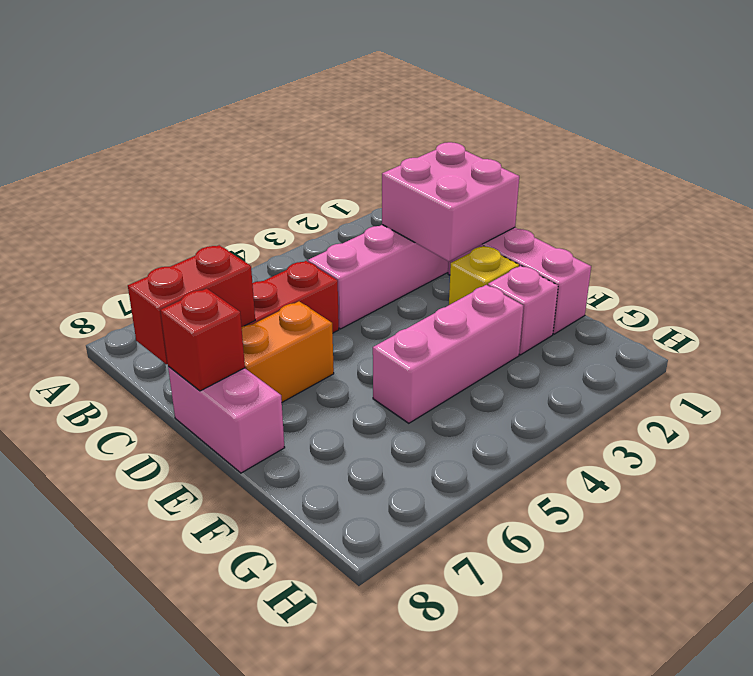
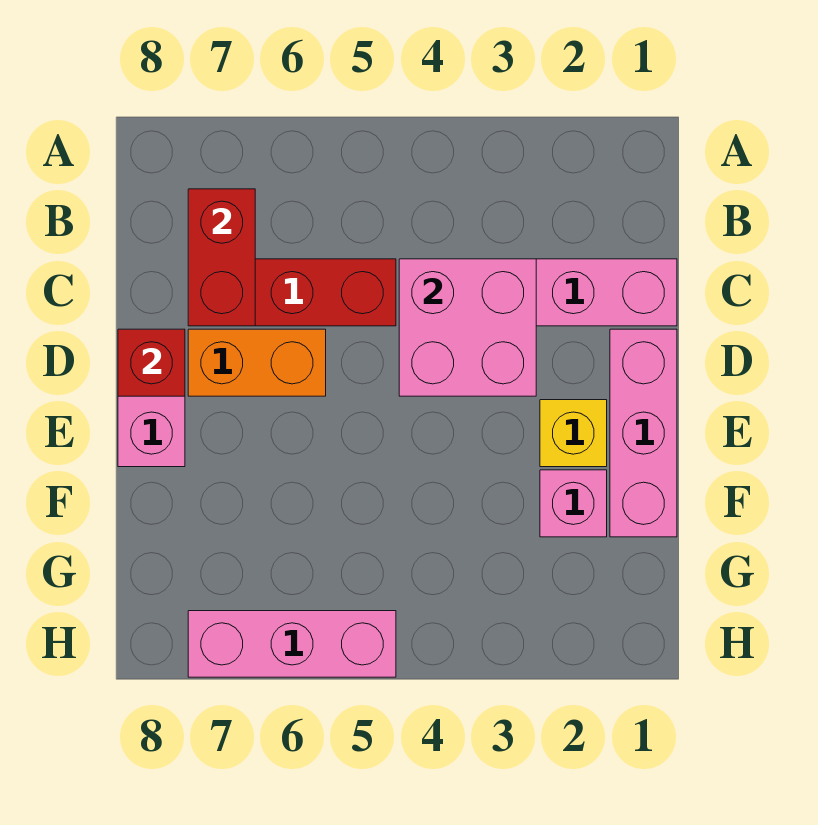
pink brick C1:D2 level 2 -> pink brick C3:D4 level 2
red brick C7:C8 level 2 -> red brick B7:C7 level 2
pink brick F3:F5 level 1 -> pink brick H5:H7 level 1

